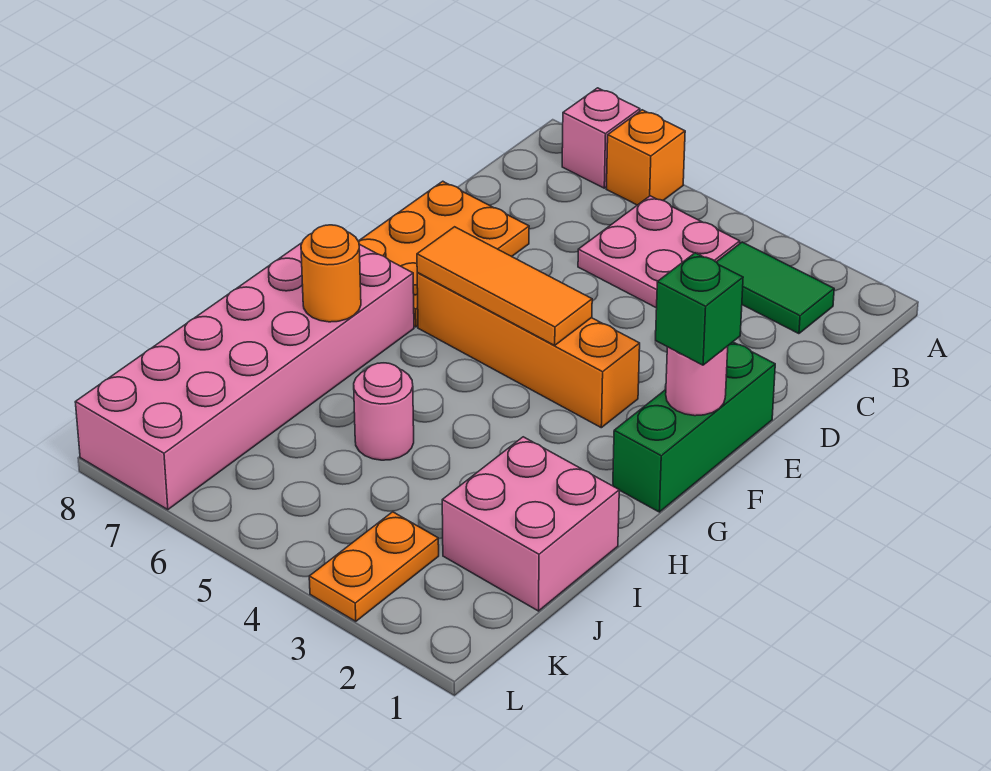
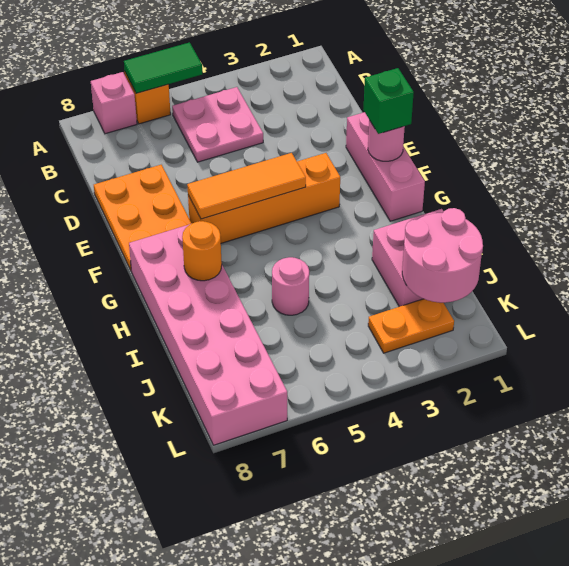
green tile B2:B3 level 1 -> green tile A5:A6 level 2
green brick E1:G1 level 1 -> pink brick E1:G1 level 1
none -> pink round brick J1:K2 level 2
orange plate K3:L3 level 1 -> orange plate K2:K3 level 1

